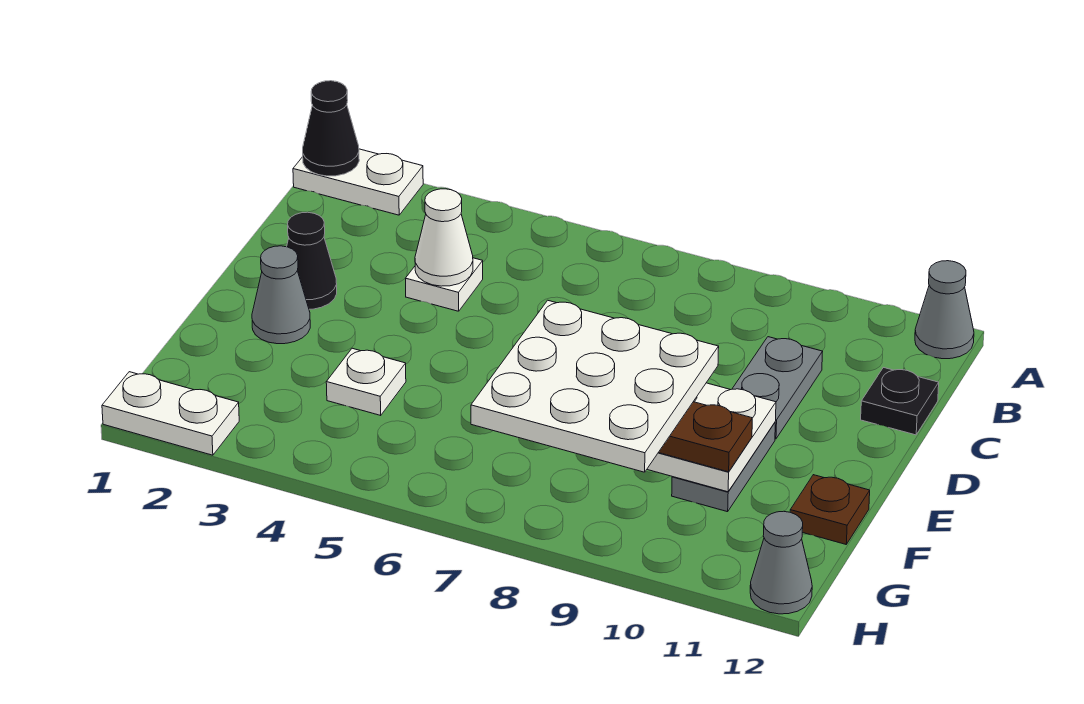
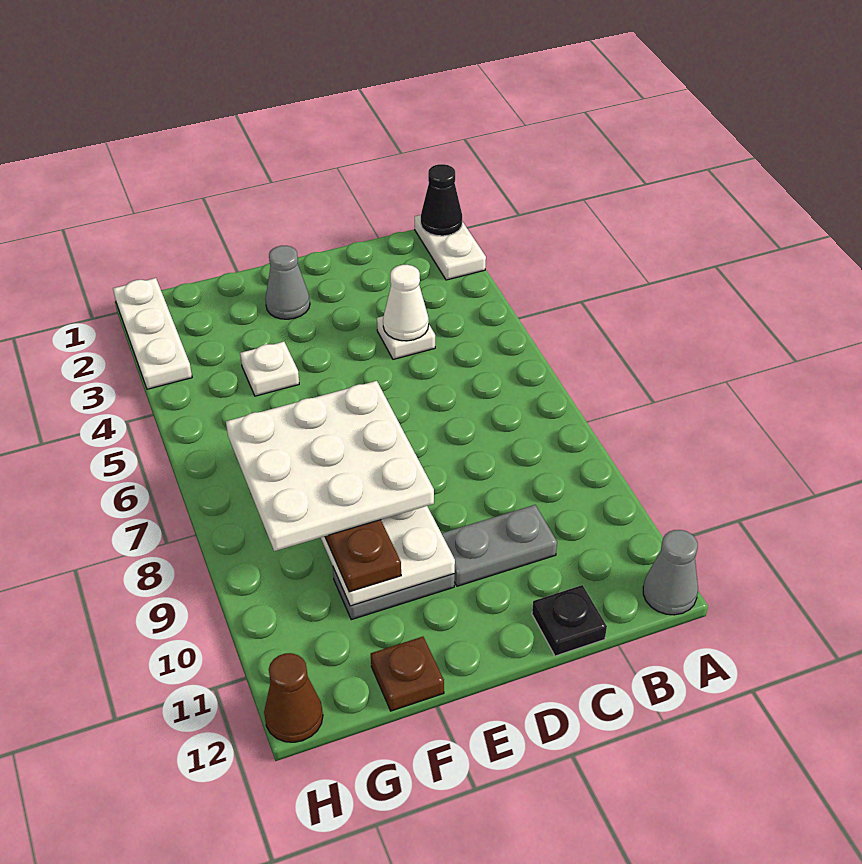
black cone D2 level 1 -> none
white plate H1:H2 level 1 -> white plate H1:H3 level 1
grey cone H12 level 1 -> brown cone H12 level 1

